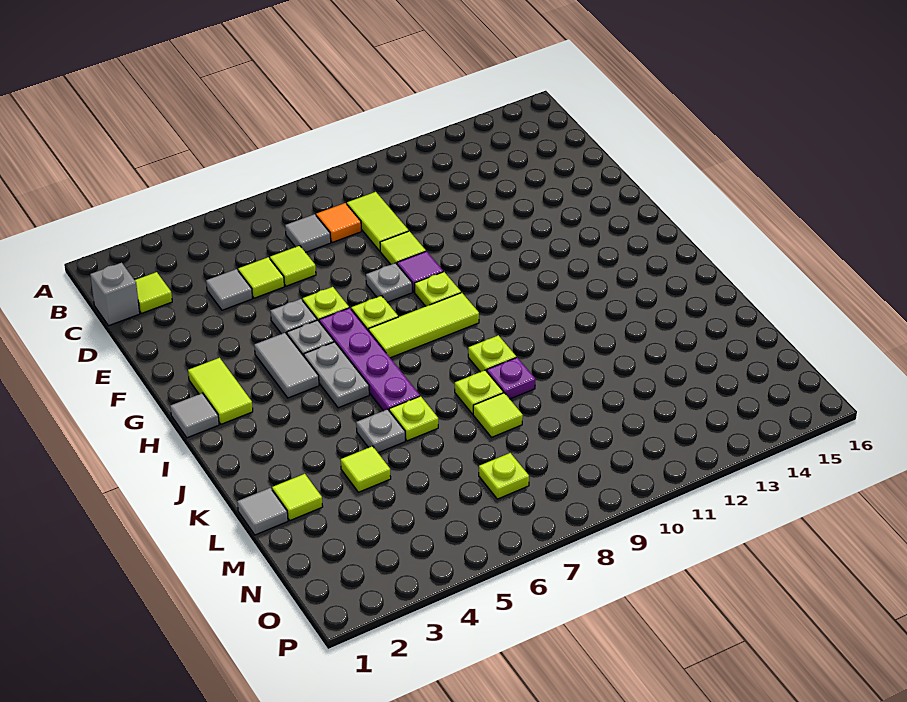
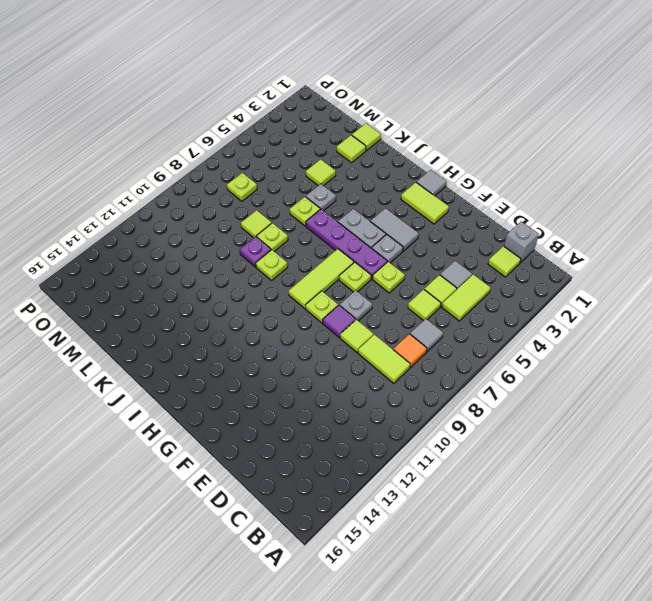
none -> lime tile C4:C5 level 1
grey plate F5 level 1 -> none
grey tile L1 level 1 -> lime tile L1 level 1

